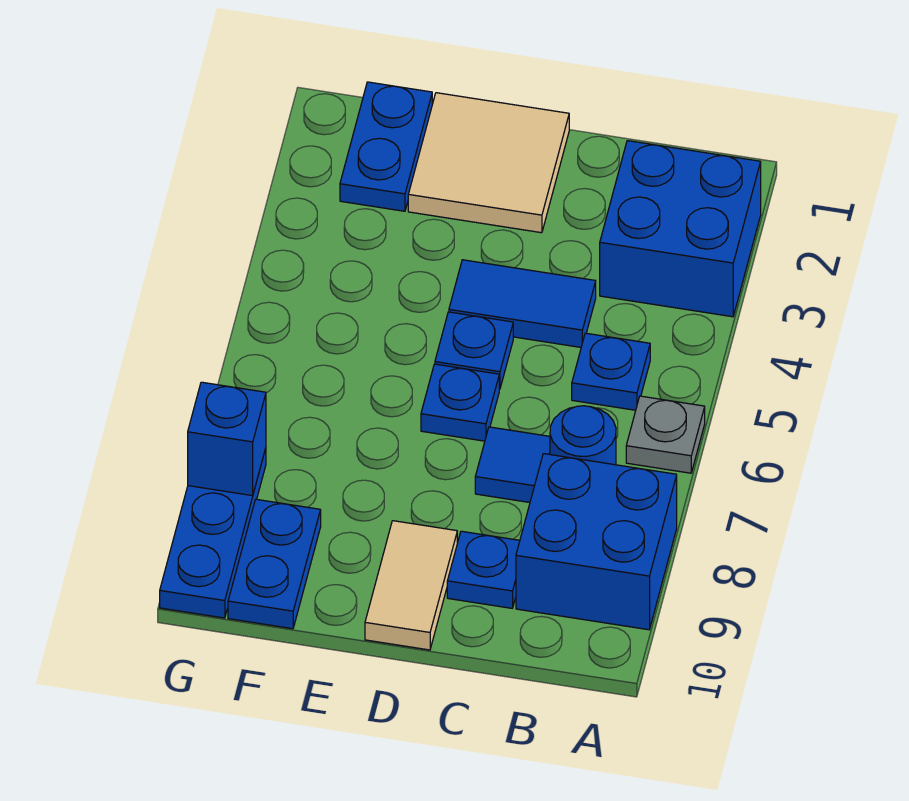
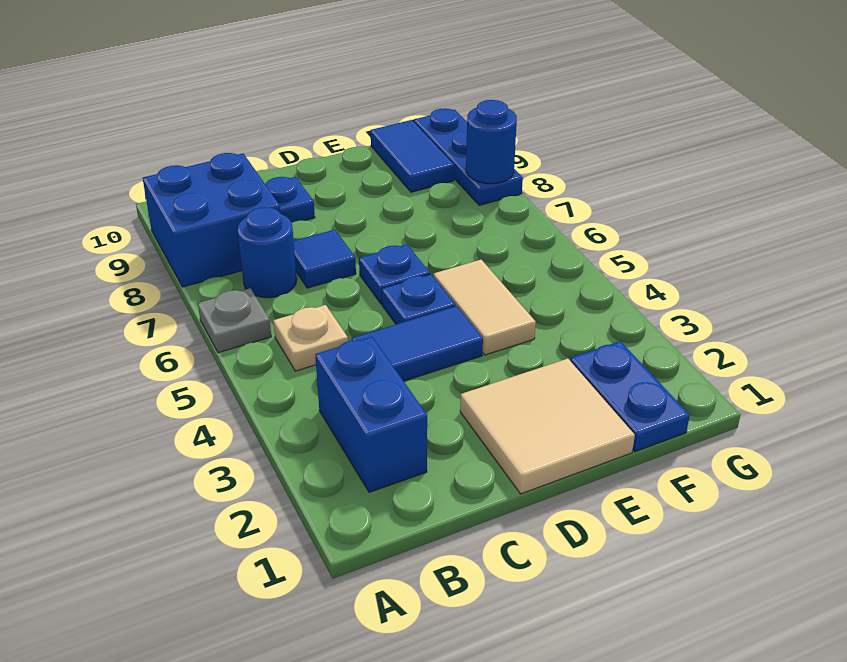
blue brick A2:B3 level 1 -> blue brick B2:B3 level 1
blue plate B5 level 1 -> tan plate B5 level 1
tan tile D9:D10 level 1 -> tan tile E4:E5 level 1
blue plate F9:F10 level 1 -> blue tile F9:F10 level 1
blue brick G8 level 2 -> blue round brick G8 level 2

